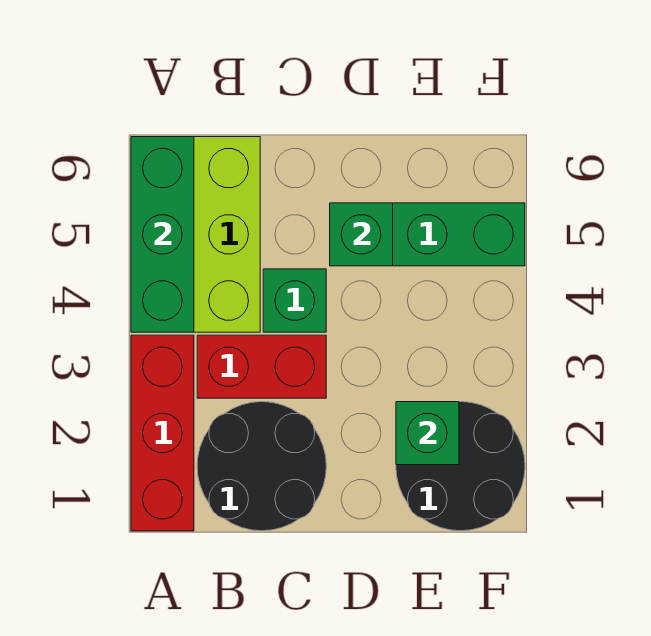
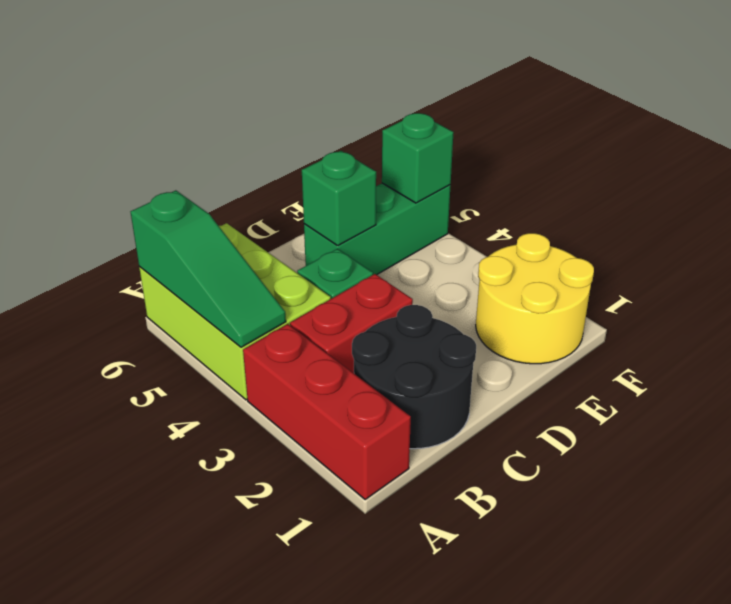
green brick A4:A6 level 2 -> green slope A4:A6 level 2 top 6
black round brick E1:F2 level 1 -> yellow round brick E1:F2 level 1
green brick E2 level 2 -> green brick F5 level 2

